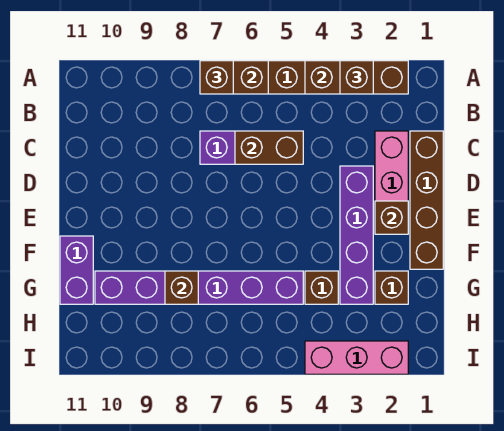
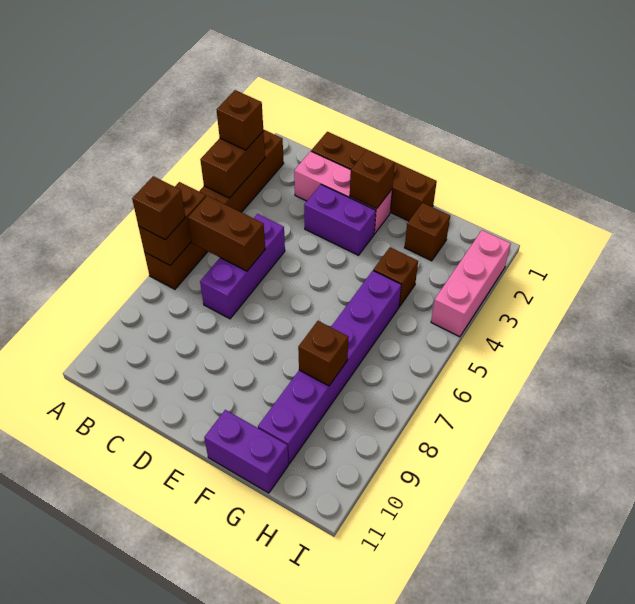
brown brick C5:C6 level 2 -> brown brick B6:C6 level 2
purple brick D3:G3 level 1 -> purple brick D3:E3 level 1

